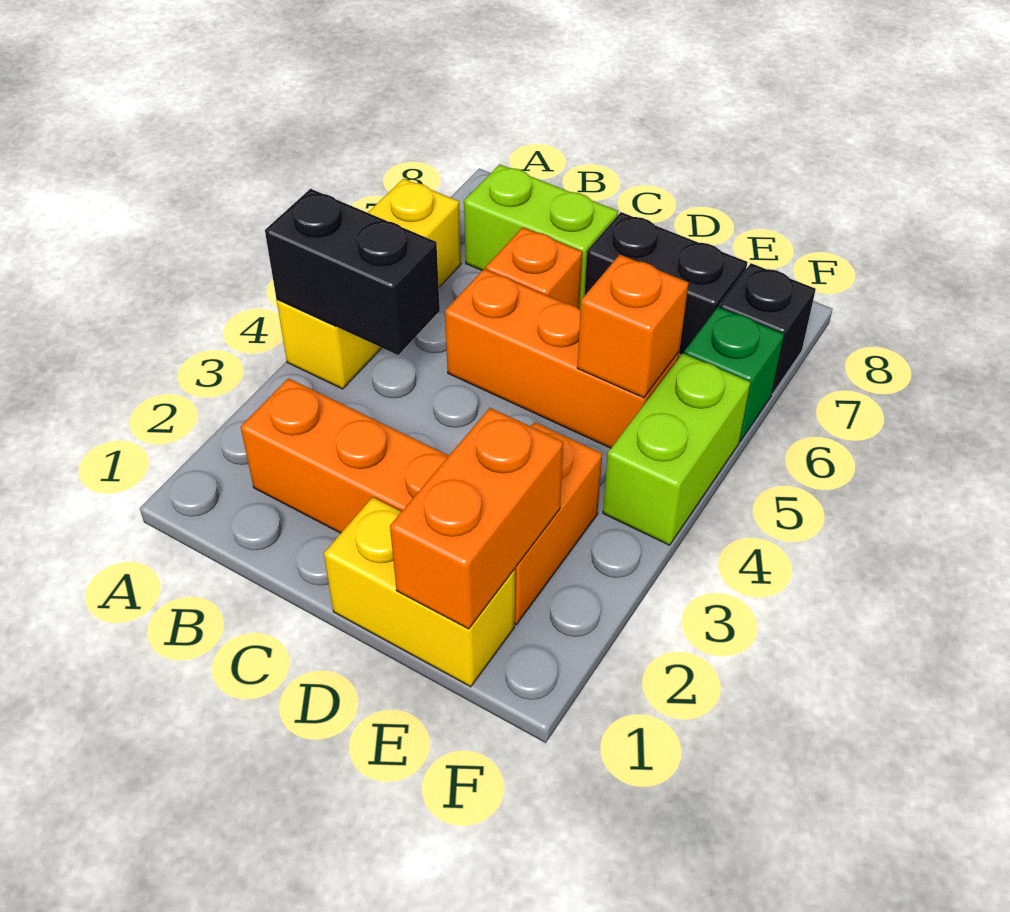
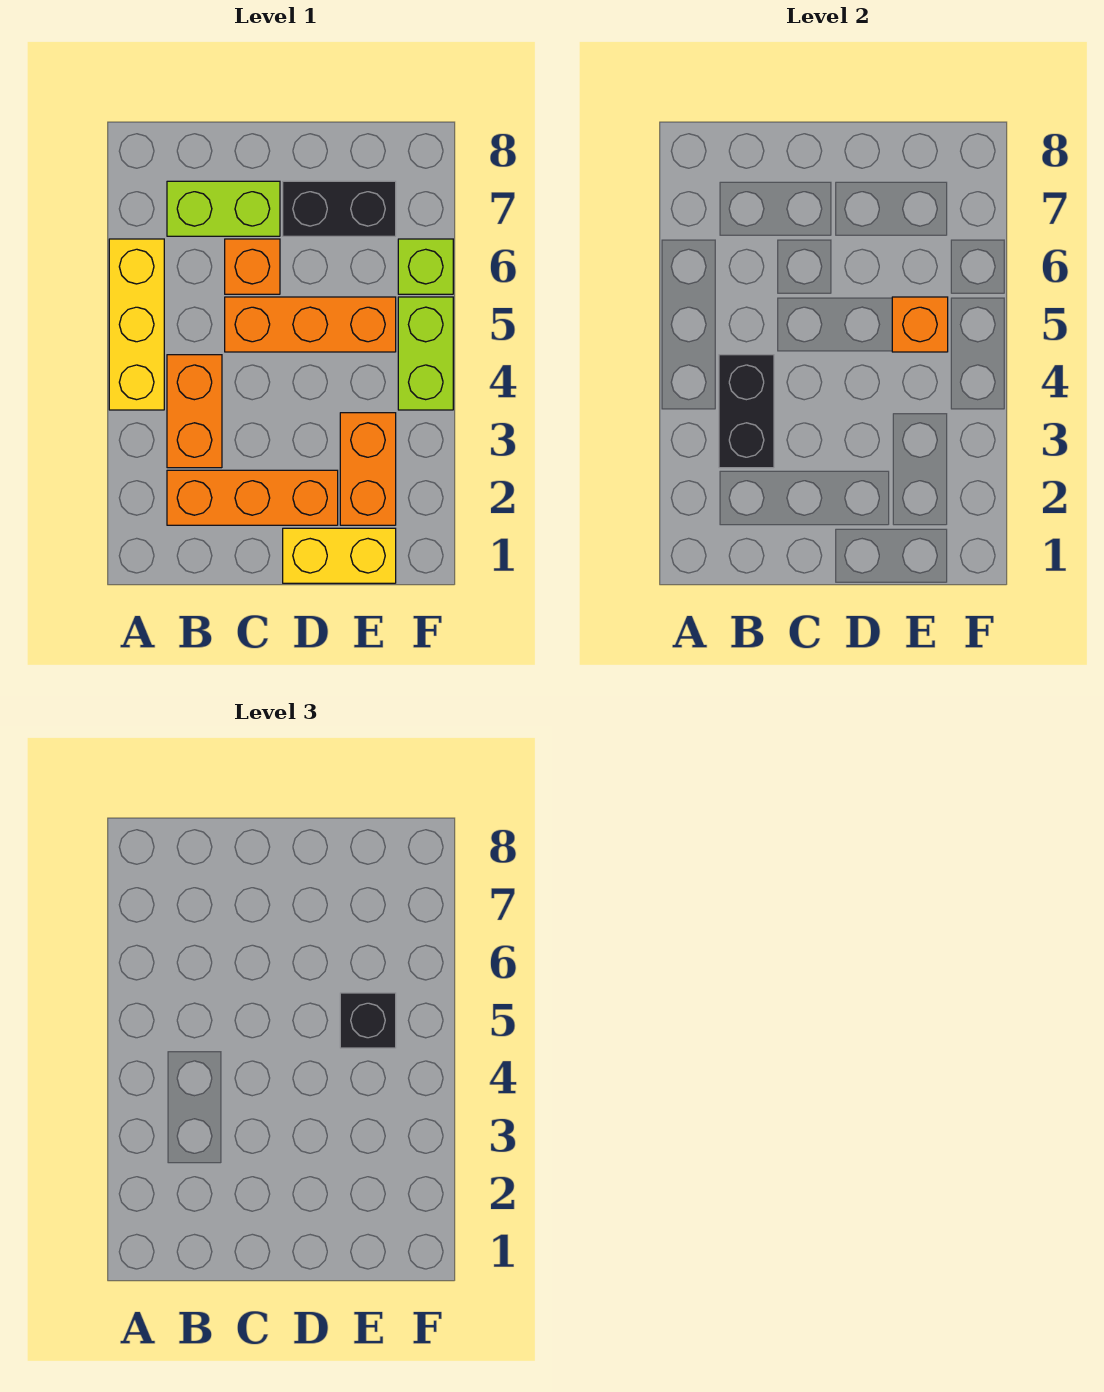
black brick A4:B4 level 2 -> black brick B3:B4 level 2
orange brick E1:E2 level 2 -> orange brick B3:B4 level 1
green brick F6 level 1 -> lime brick F6 level 1
black brick F7 level 1 -> black brick E5 level 3

